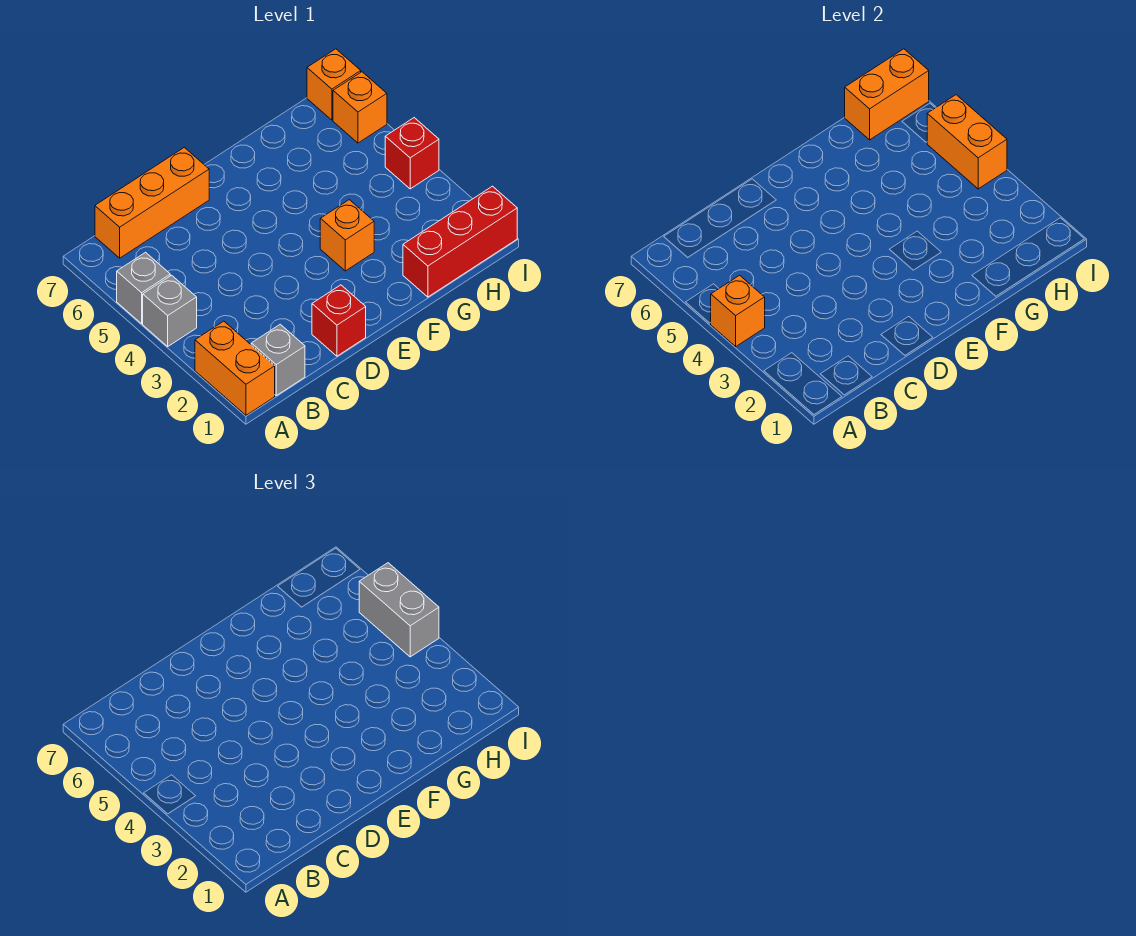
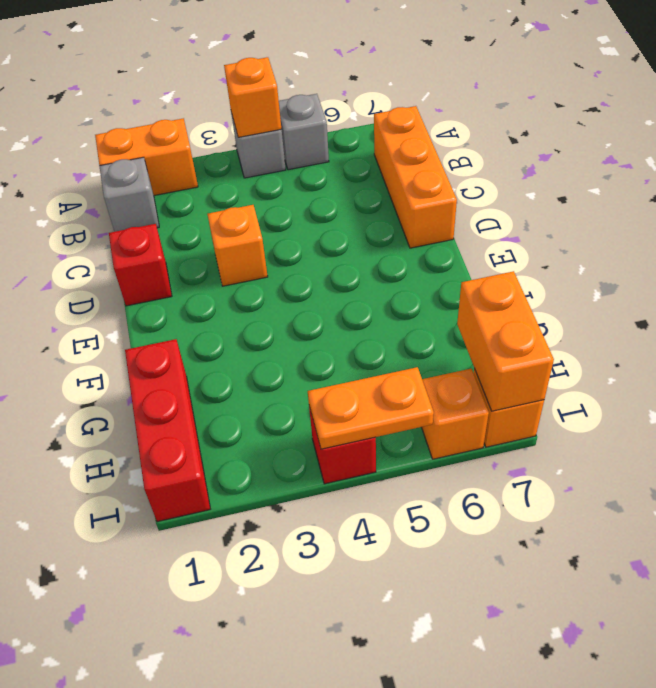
orange brick F3 level 1 -> orange brick D3 level 1
orange brick I4:I5 level 2 -> orange plate I4:I5 level 2
grey brick I4:I5 level 3 -> none

